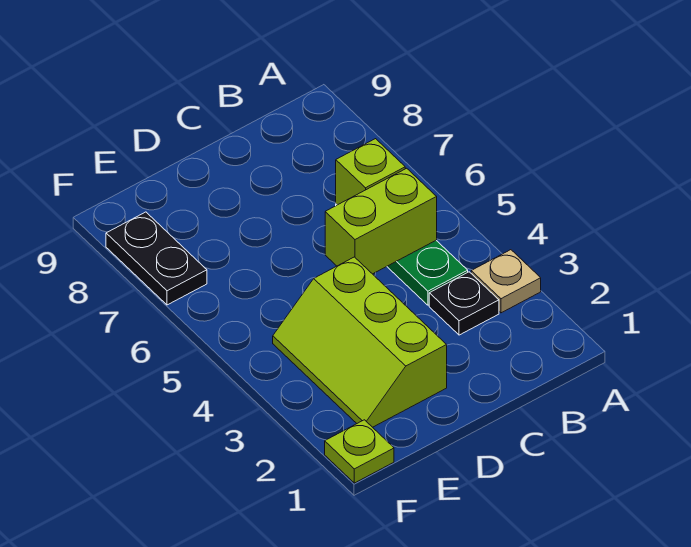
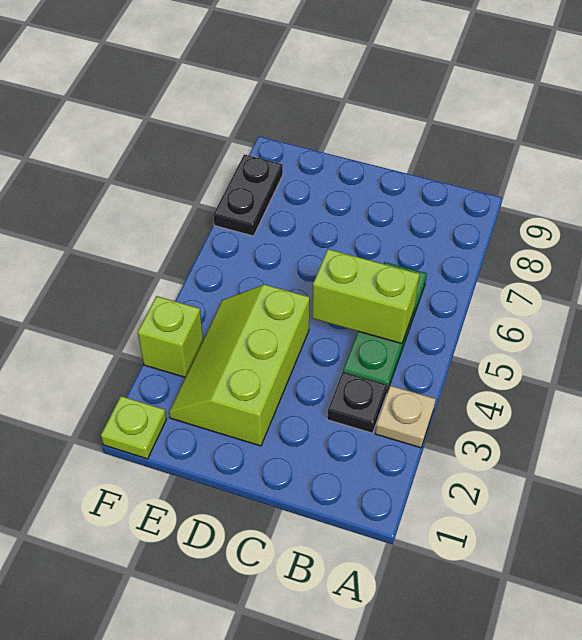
lime brick B6 level 2 -> lime brick F3 level 1

